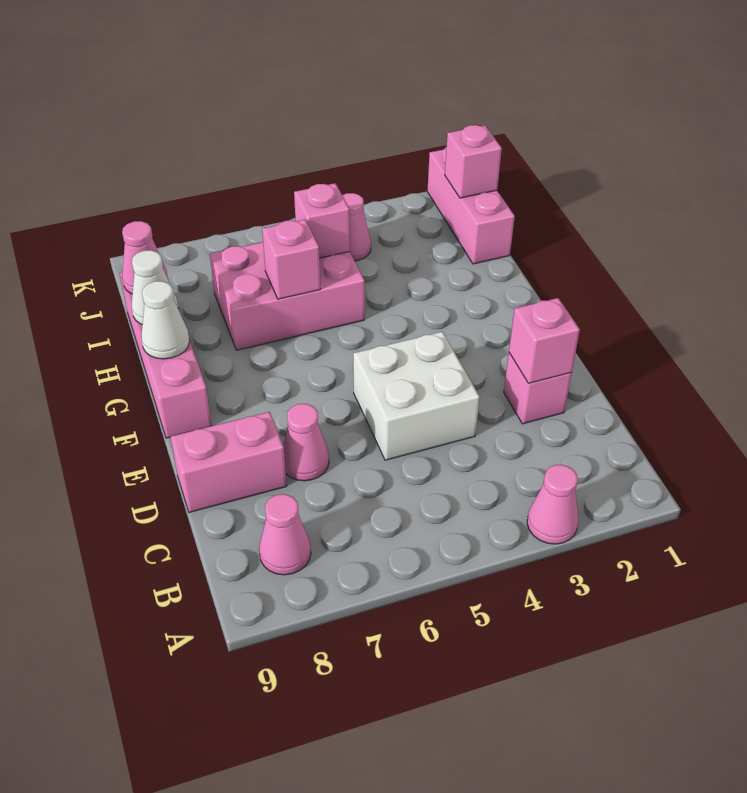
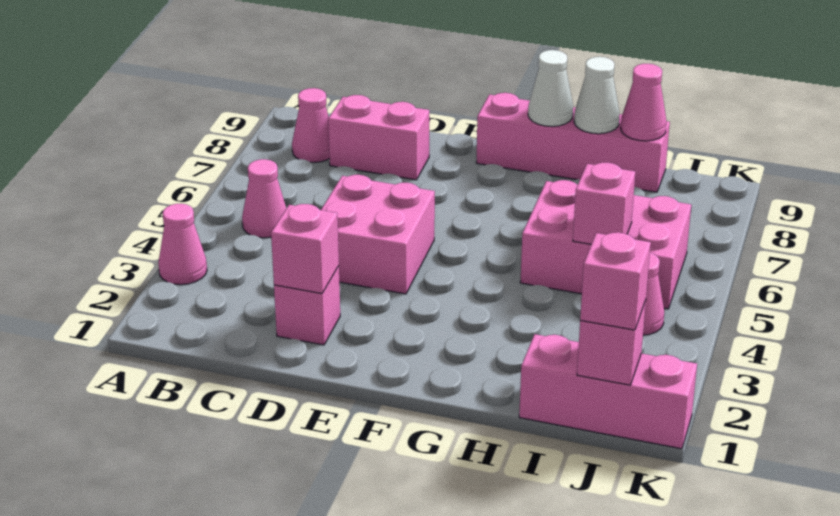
white brick D4:E5 level 1 -> pink brick D4:E5 level 1
pink cone D7 level 1 -> pink cone B5 level 1
pink brick D8:D9 level 1 -> pink brick C8:D8 level 1
pink brick H5:I7 level 1 -> pink brick H5:J6 level 1
pink brick H6 level 2 -> pink brick J1 level 3

